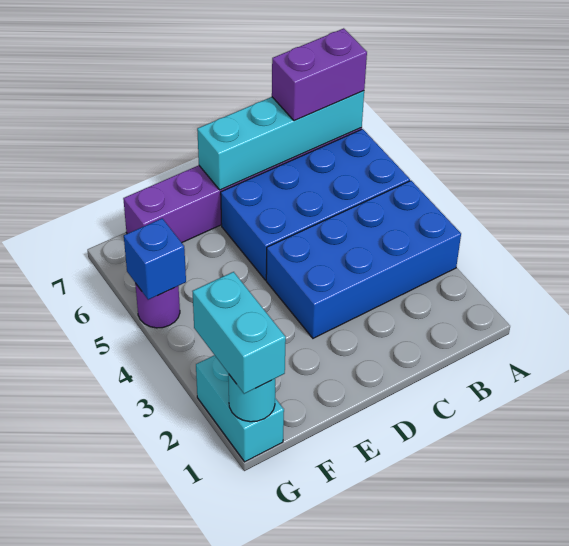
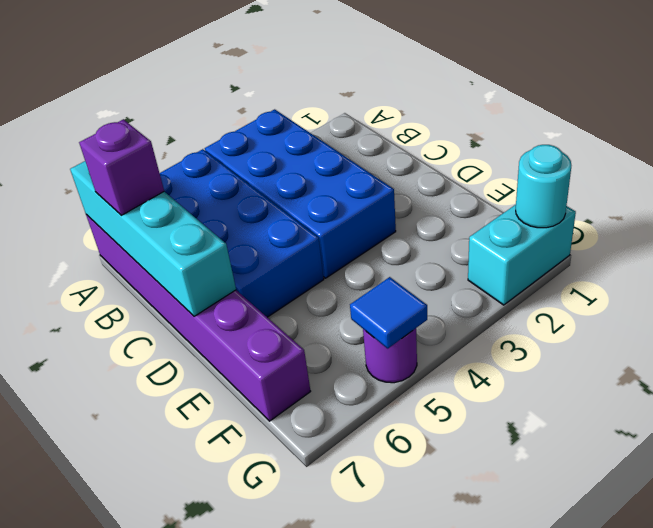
purple brick A7:B7 level 3 -> purple brick B7 level 3
cyan brick G1:G2 level 3 -> none
blue brick G5 level 2 -> blue tile G5 level 2

